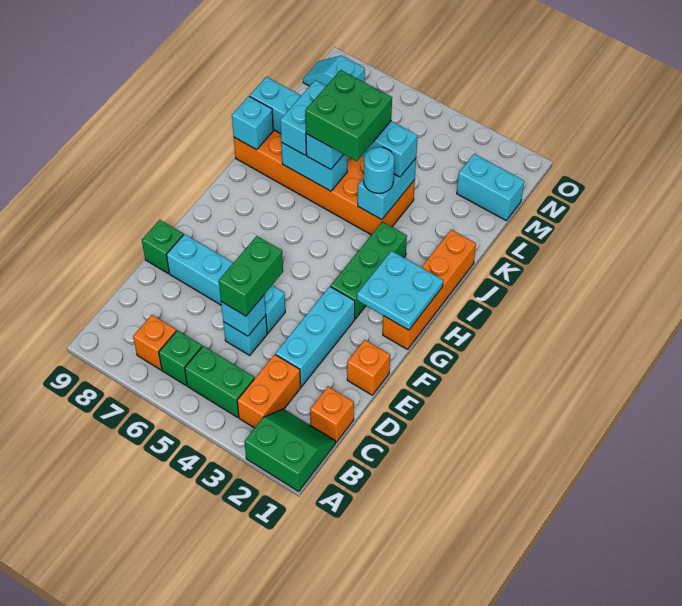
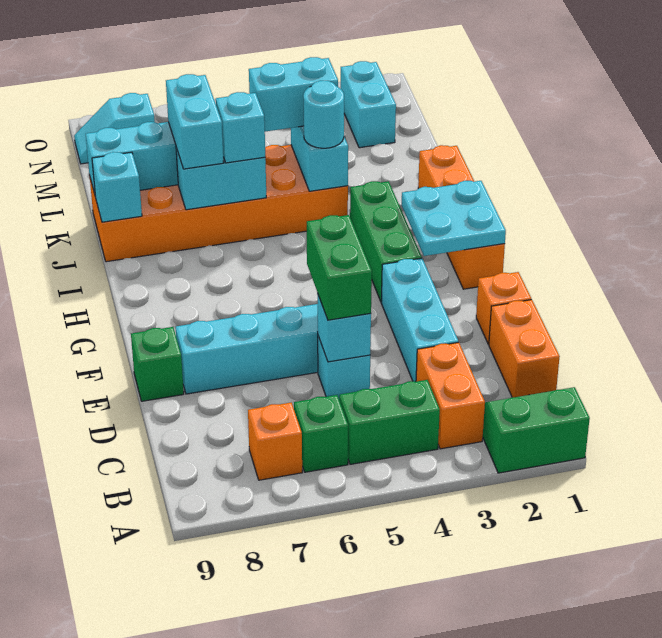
orange brick C1 level 1 -> orange brick C1:D1 level 1
green brick J5:K6 level 4 -> none
cyan brick M1:M2 level 1 -> cyan brick M2:N2 level 1

